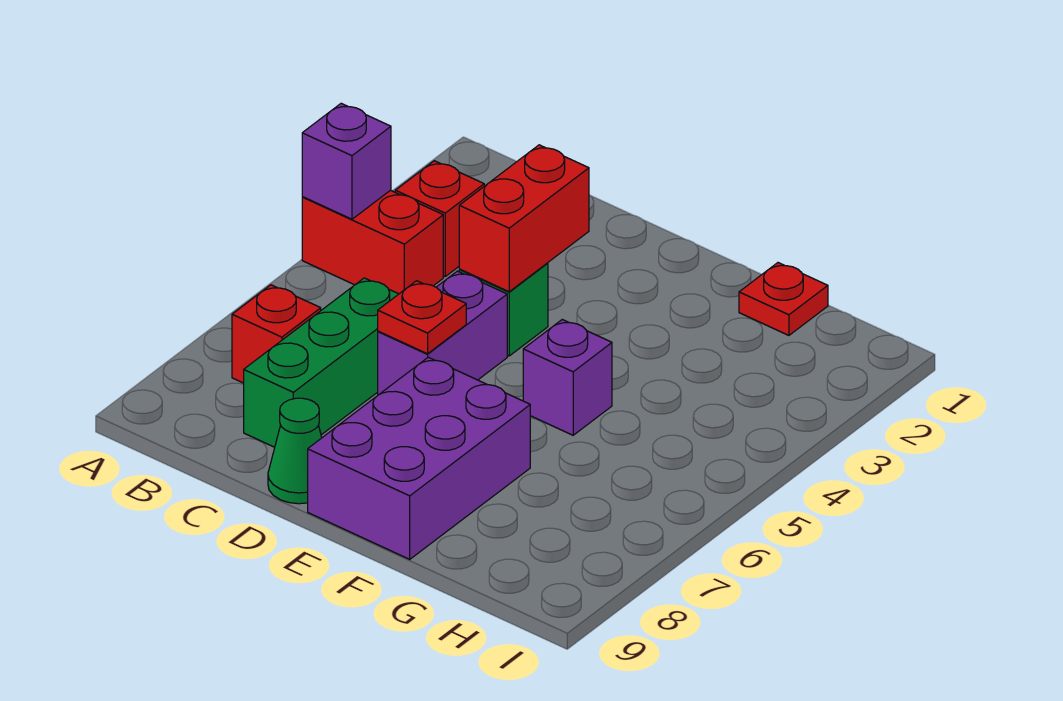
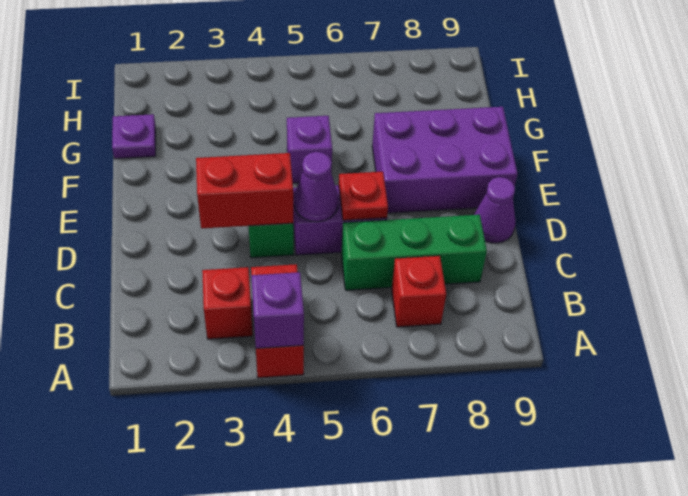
none -> purple cone D5 level 2
green cone D9 level 1 -> purple cone D9 level 1
red plate G1 level 1 -> purple plate G1 level 1

